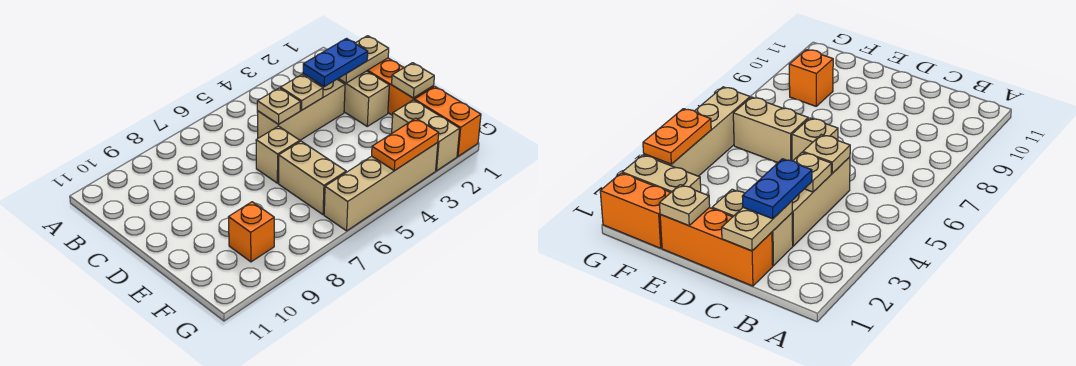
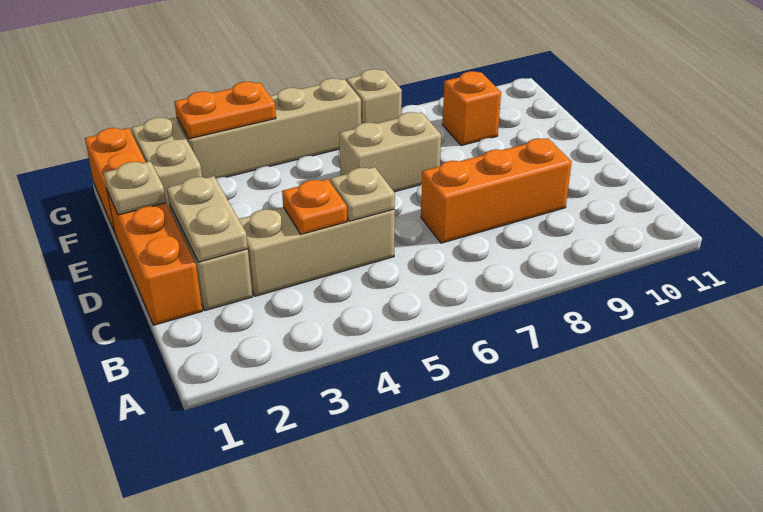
tan plate C1:C2 level 2 -> tan plate C2:D2 level 2
blue plate C2:C3 level 3 -> none
tan plate C4 level 2 -> orange plate C4 level 2
none -> orange brick C7:C9 level 1
tan brick D6 level 1 -> tan brick G7 level 1
tan brick E6:F6 level 1 -> tan brick E6:E7 level 1

